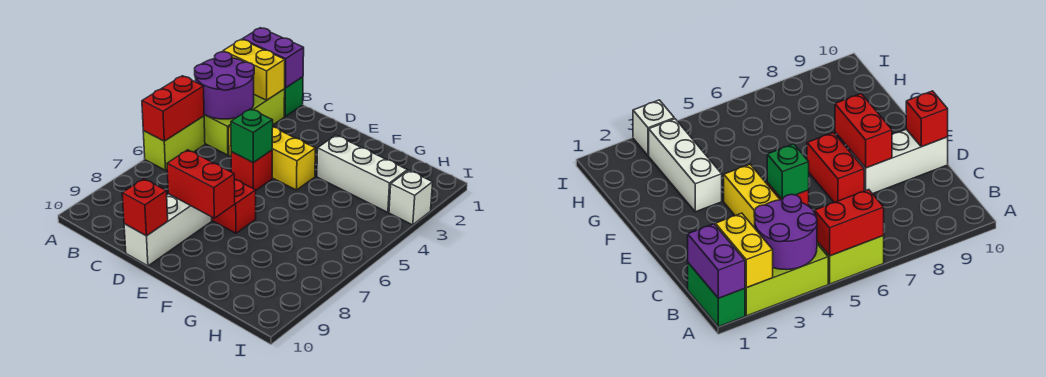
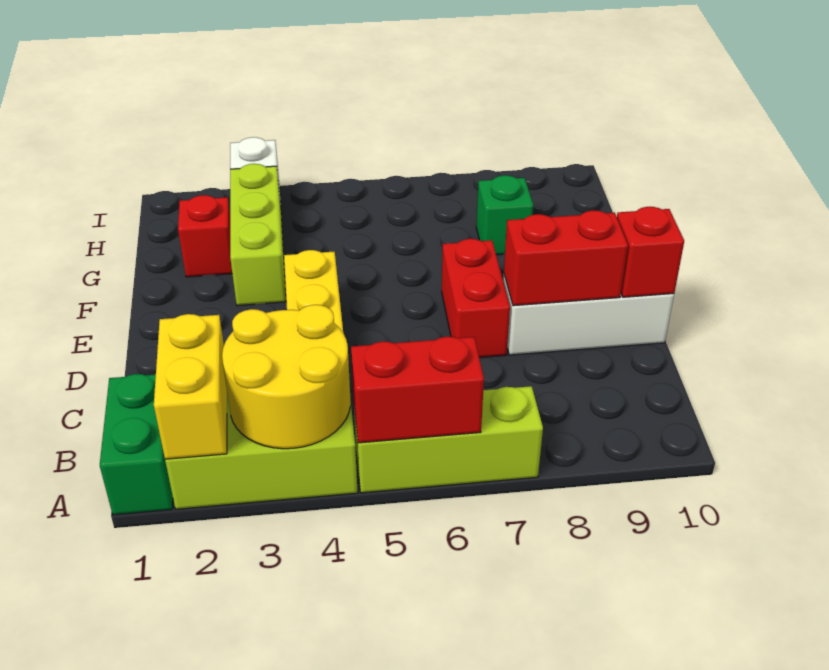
purple brick A1:B1 level 2 -> none
purple round brick A3:B4 level 2 -> yellow round brick A3:B4 level 2
lime brick A5:A6 level 1 -> lime brick A5:A7 level 1
red brick D5 level 1 -> red brick G2 level 1
green brick D5 level 2 -> green brick G8 level 1
red brick D8:E8 level 2 -> red brick D8:D9 level 2
white brick F3:H3 level 1 -> lime brick F3:H3 level 1

